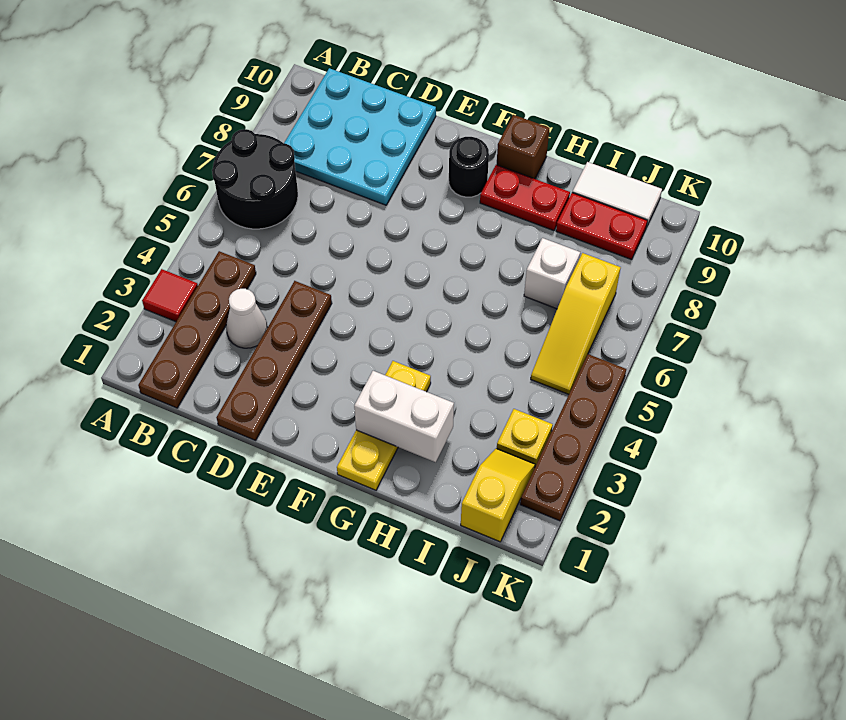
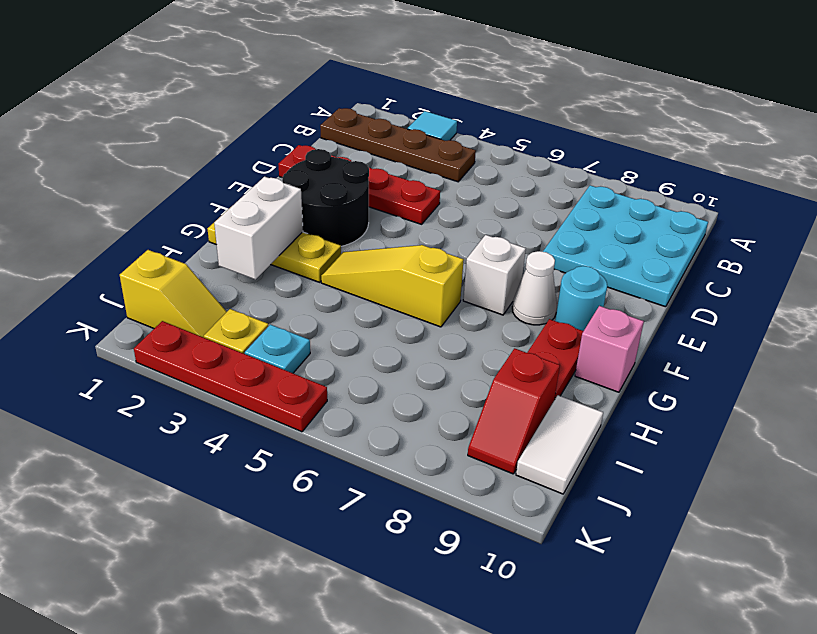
red tile A3 level 1 -> cyan tile A3 level 1
black round brick A6:B7 level 1 -> black round brick E2:F3 level 1
white cone C3 level 1 -> white cone F8 level 1
brown plate D1:D4 level 1 -> red plate D1:D4 level 1
black round brick F9 level 1 -> cyan round brick F9 level 1
brown brick G10 level 1 -> pink brick G10 level 1
white brick I7 level 1 -> white brick F7 level 1
red plate I9:J9 level 1 -> red slope I9:J9 level 1 top I
none -> cyan plate J4 level 1
yellow slope J5:J7 level 1 top 7 -> yellow slope G4:G6 level 1 top 6
brown plate K2:K5 level 1 -> red plate K2:K5 level 1

